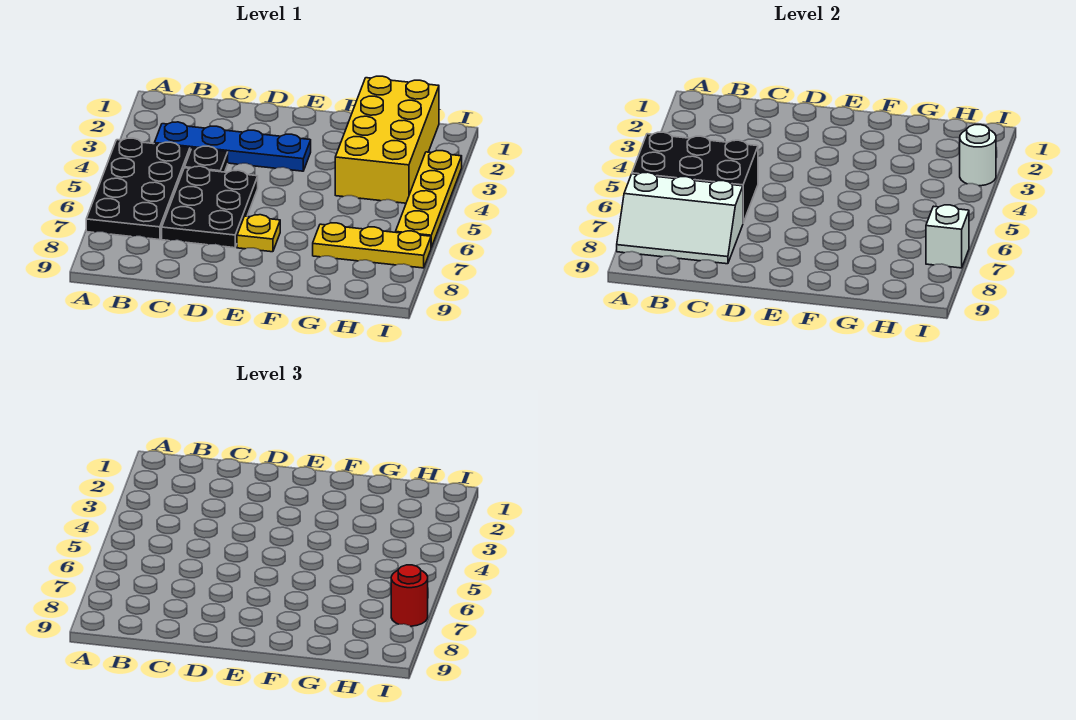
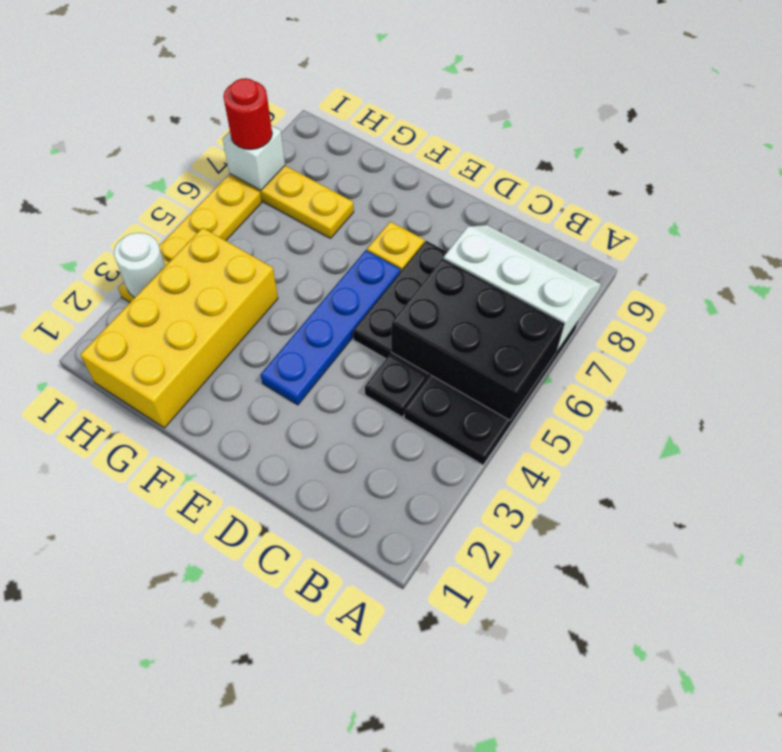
blue plate B3:E3 level 1 -> blue plate E3:E6 level 1

